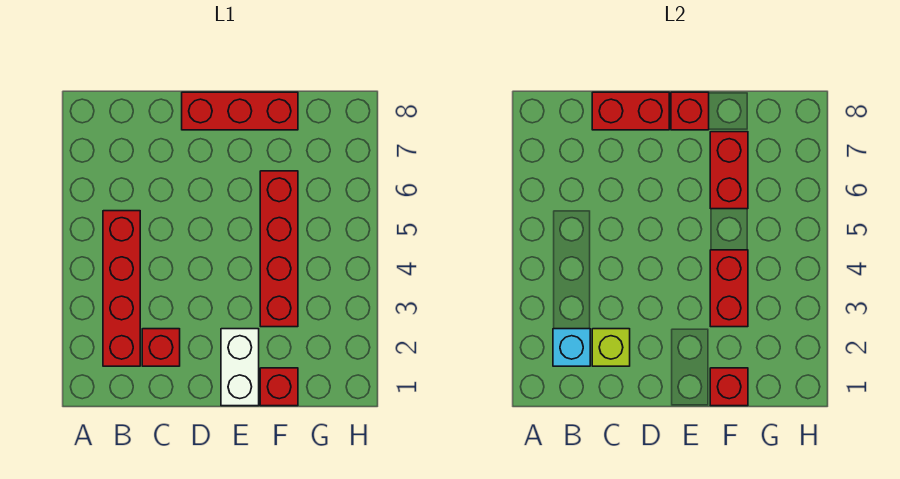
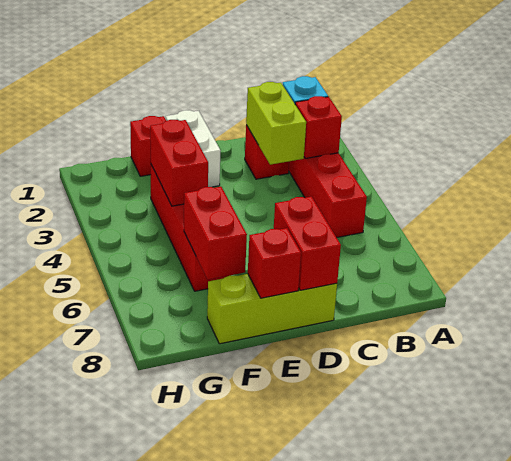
lime brick C2 level 2 -> lime brick C2:C3 level 2
red brick C8:D8 level 2 -> red brick D7:D8 level 2
red brick D8:F8 level 1 -> lime brick D8:F8 level 1
red brick F1 level 2 -> red brick B3 level 2

